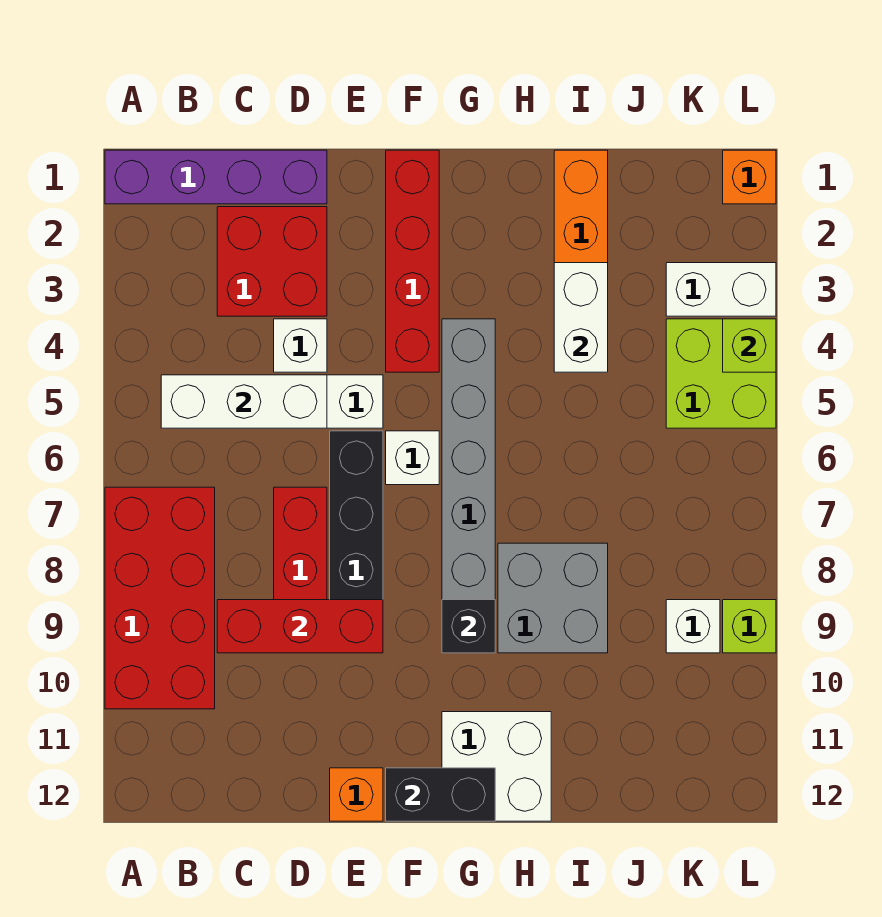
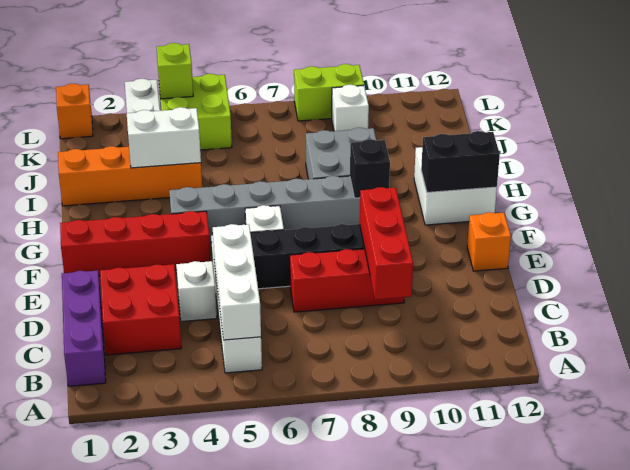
purple brick A1:D1 level 1 -> purple brick B1:D1 level 1
red brick A7:B10 level 1 -> none
black brick F12:G12 level 2 -> black brick G11:G12 level 2
lime brick L9 level 1 -> lime brick L8:L9 level 1

